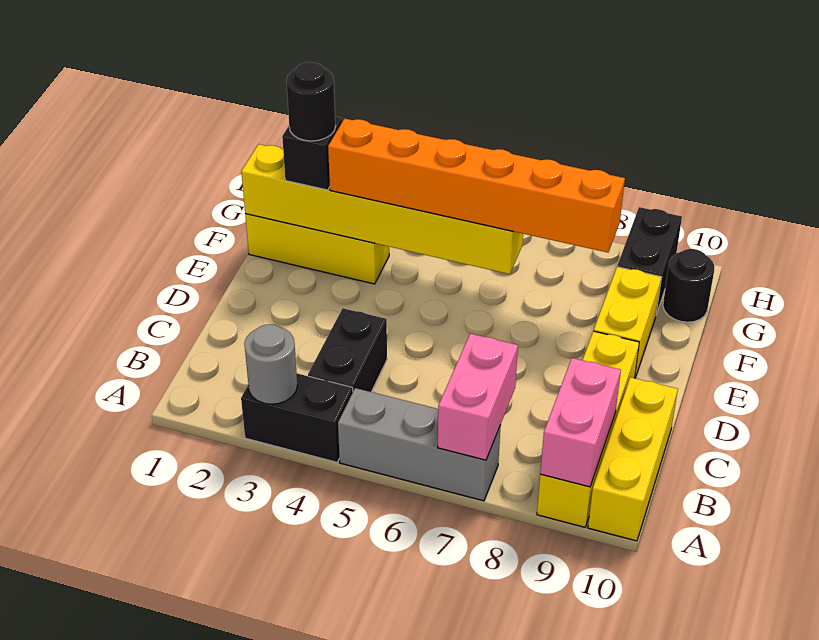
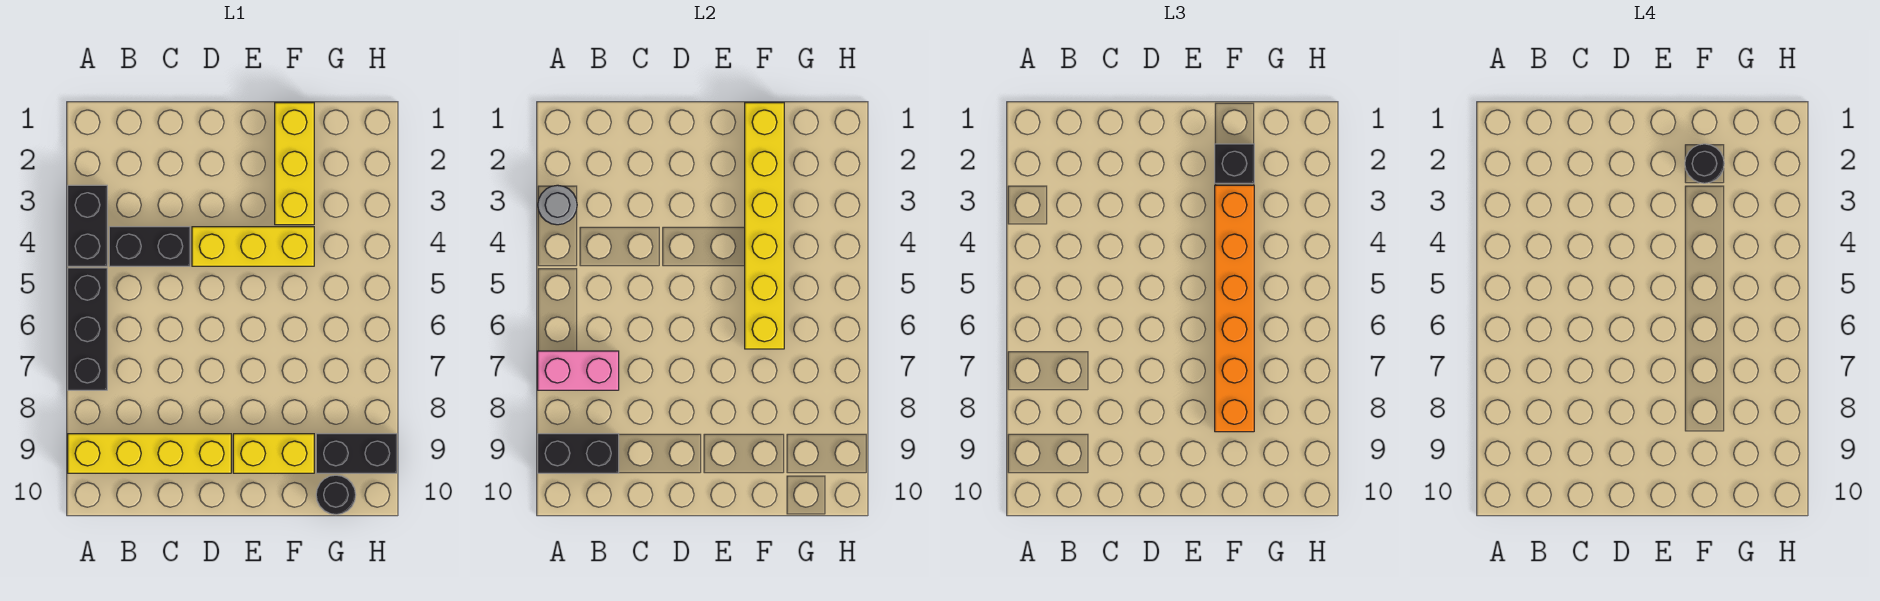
grey brick A5:A7 level 1 -> black brick A5:A7 level 1
pink brick A9:B9 level 2 -> black brick A9:B9 level 2
yellow brick A10:C10 level 1 -> yellow brick D4:F4 level 1

